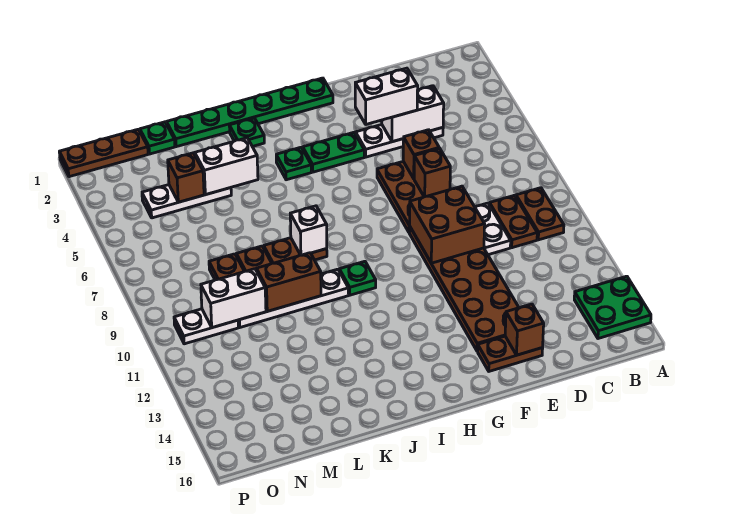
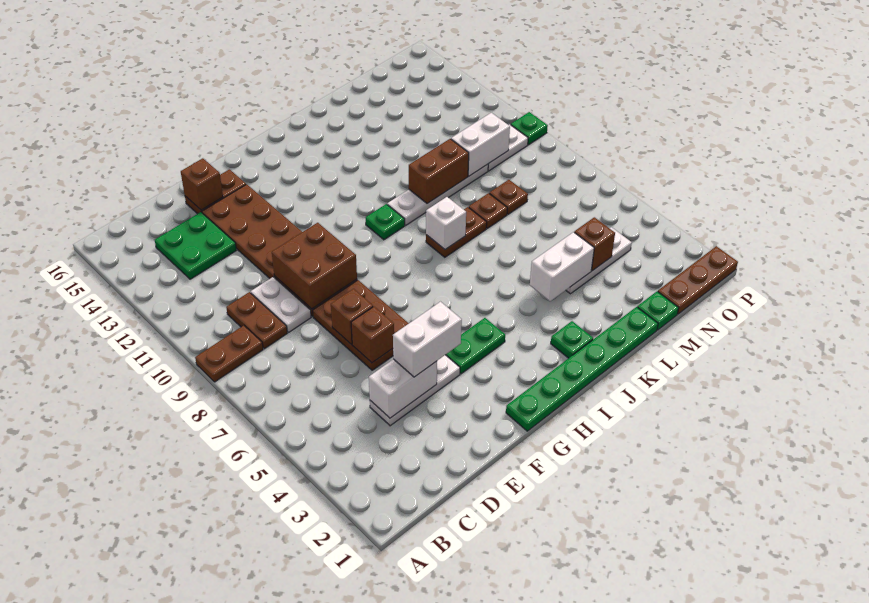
green plate A14:B15 level 1 -> green plate C13:D14 level 1
brown plate B9:B10 level 1 -> brown plate A9:B9 level 1
green plate I4 level 1 -> green plate P10 level 1

